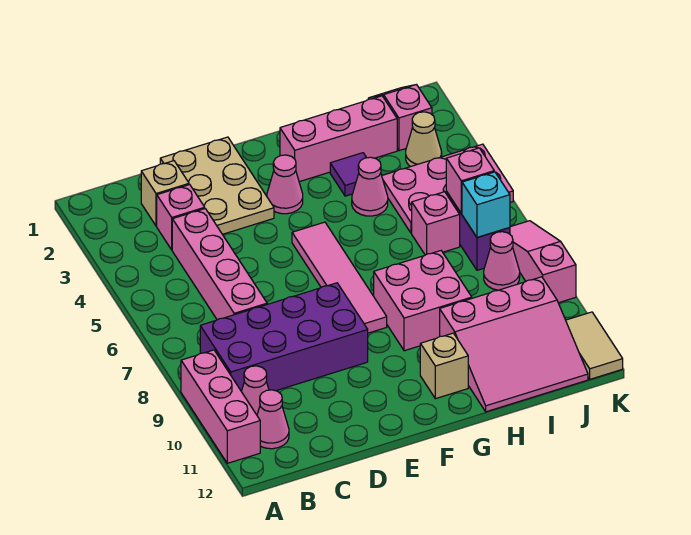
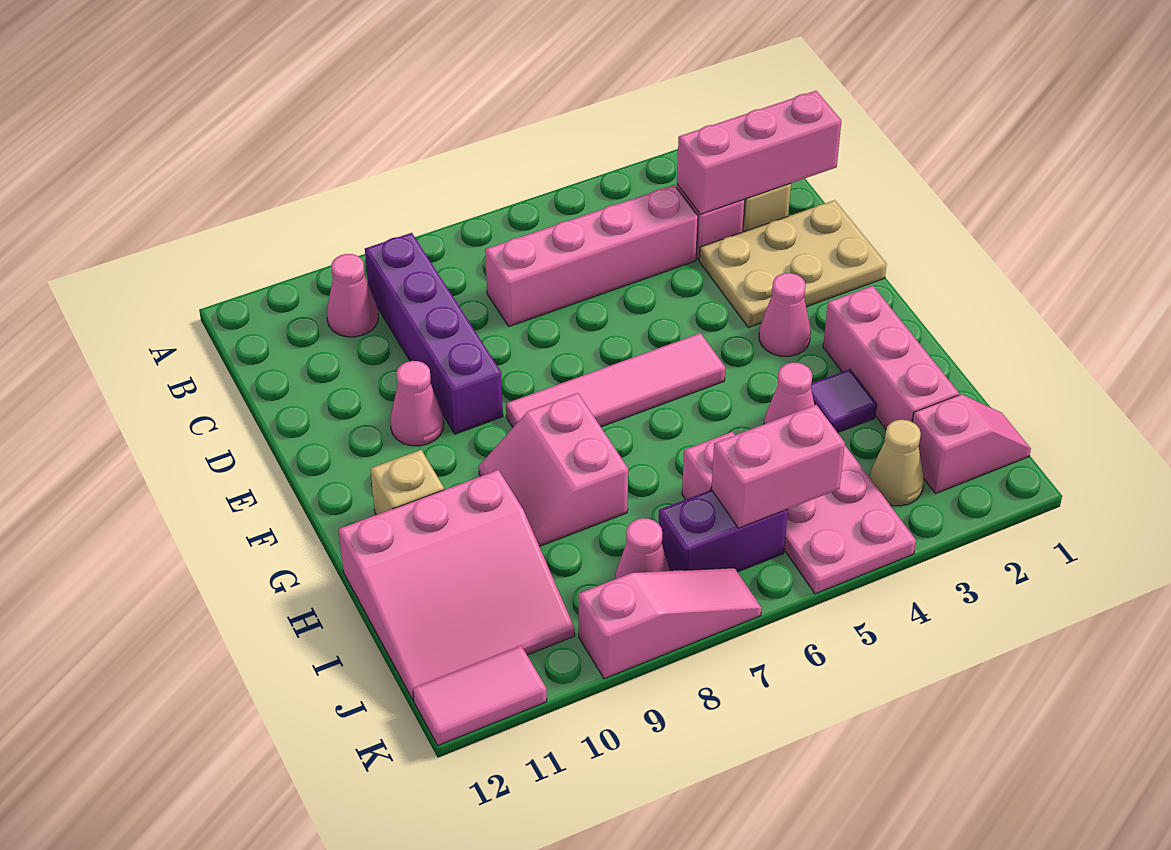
pink brick A9:A11 level 1 -> pink brick C1:C3 level 2
purple brick B8:E9 level 1 -> purple brick B9:E9 level 1
pink cone B11 level 1 -> pink cone E10 level 1
pink brick G8:H9 level 1 -> pink slope G8:H9 level 1 top 8
pink slope H10:J12 level 1 top 10 -> pink slope H10:J12 level 1 top H
pink brick J6 level 2 -> pink brick J5:J6 level 2
cyan brick J7 level 2 -> none
tan tile K11:K12 level 1 -> pink tile K11:K12 level 1

